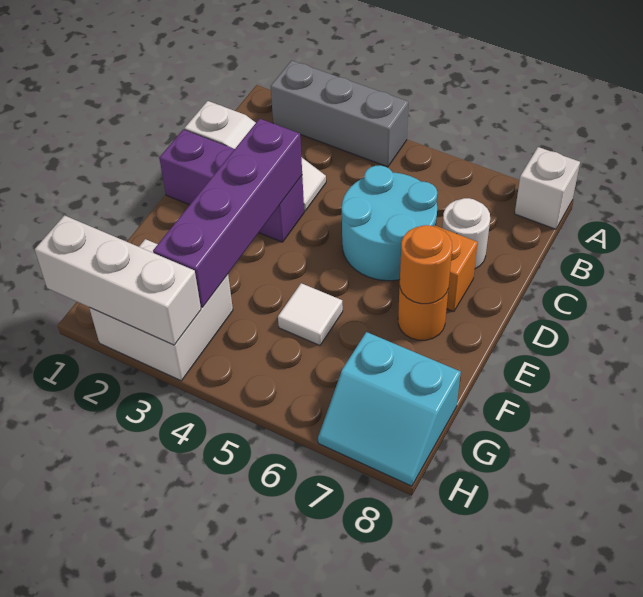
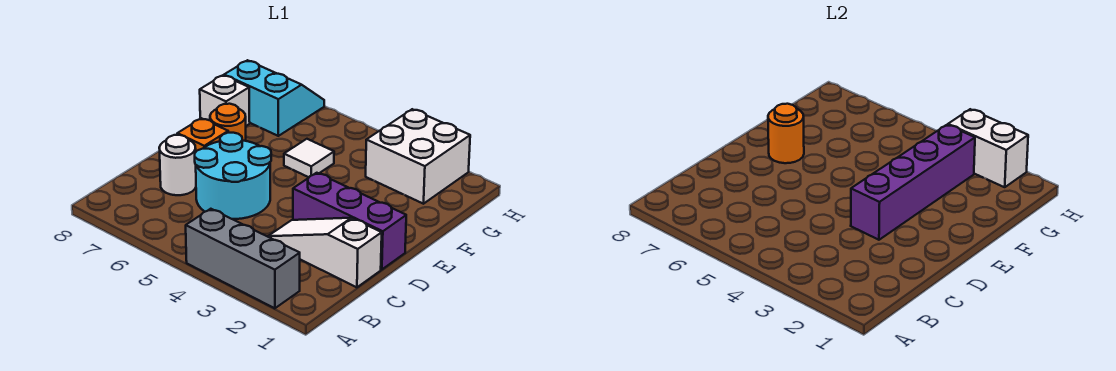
white brick A8 level 1 -> white brick F8 level 1
white brick H1:H3 level 2 -> white brick H2:H3 level 2

